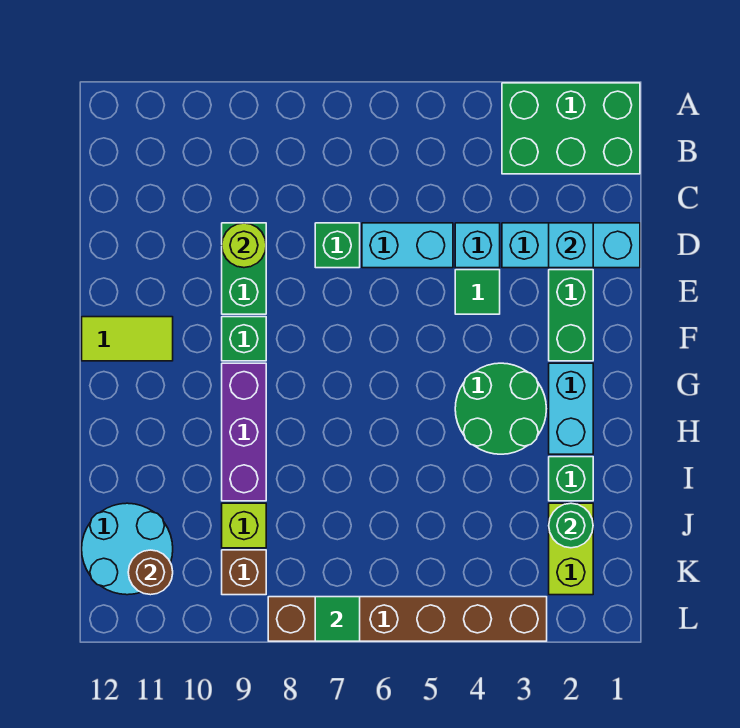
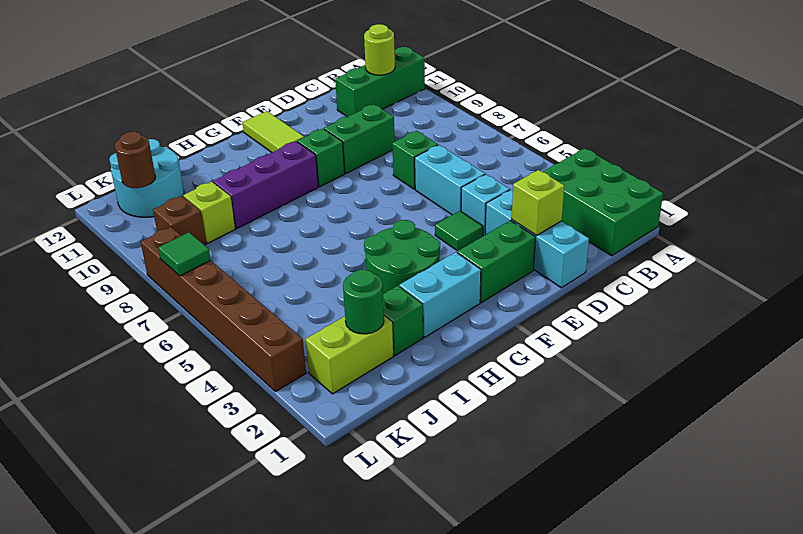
none -> green brick A11:C11 level 1
cyan brick D2 level 2 -> lime brick D2 level 2
lime round brick D9 level 2 -> lime round brick B11 level 2

